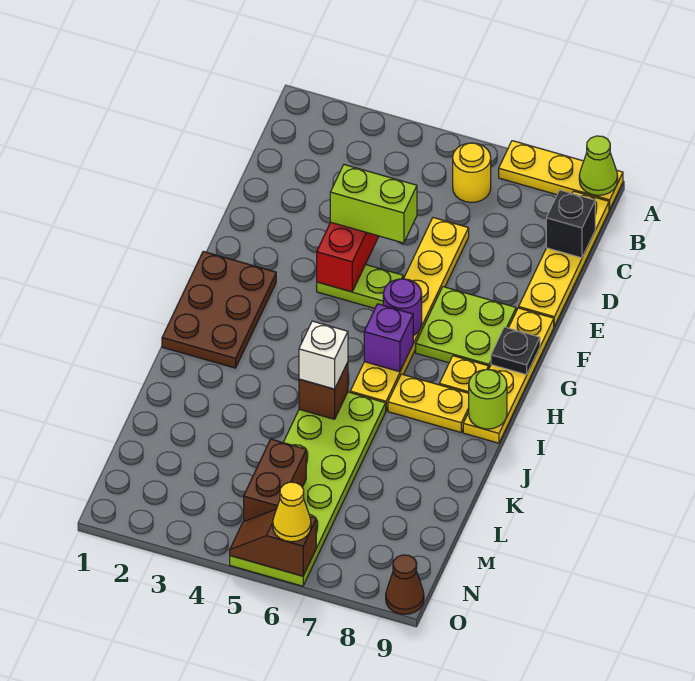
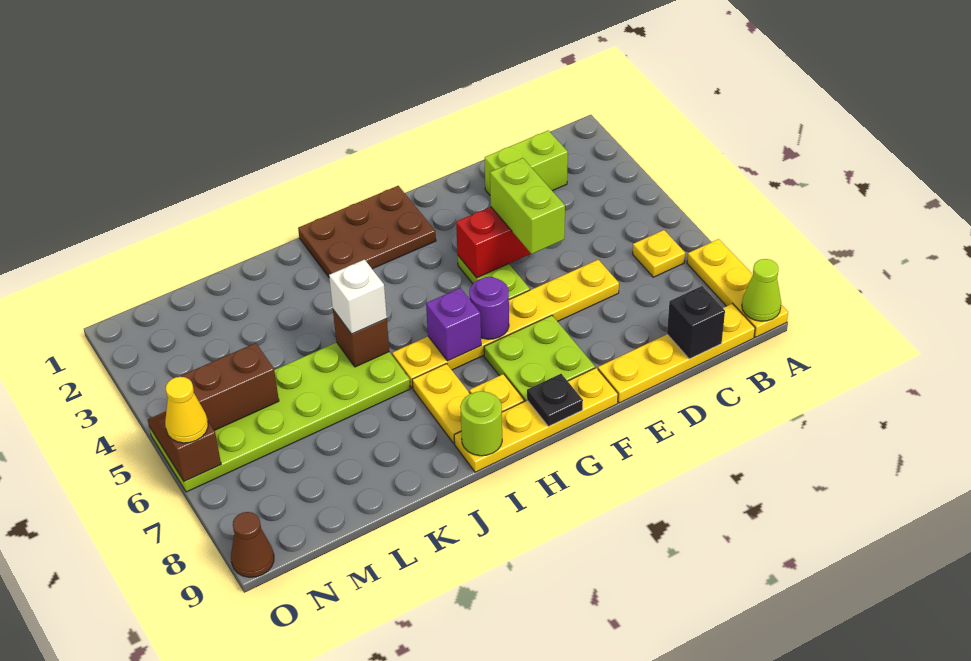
yellow round brick B6 level 1 -> yellow plate B6 level 1
none -> lime brick C2:D2 level 1

